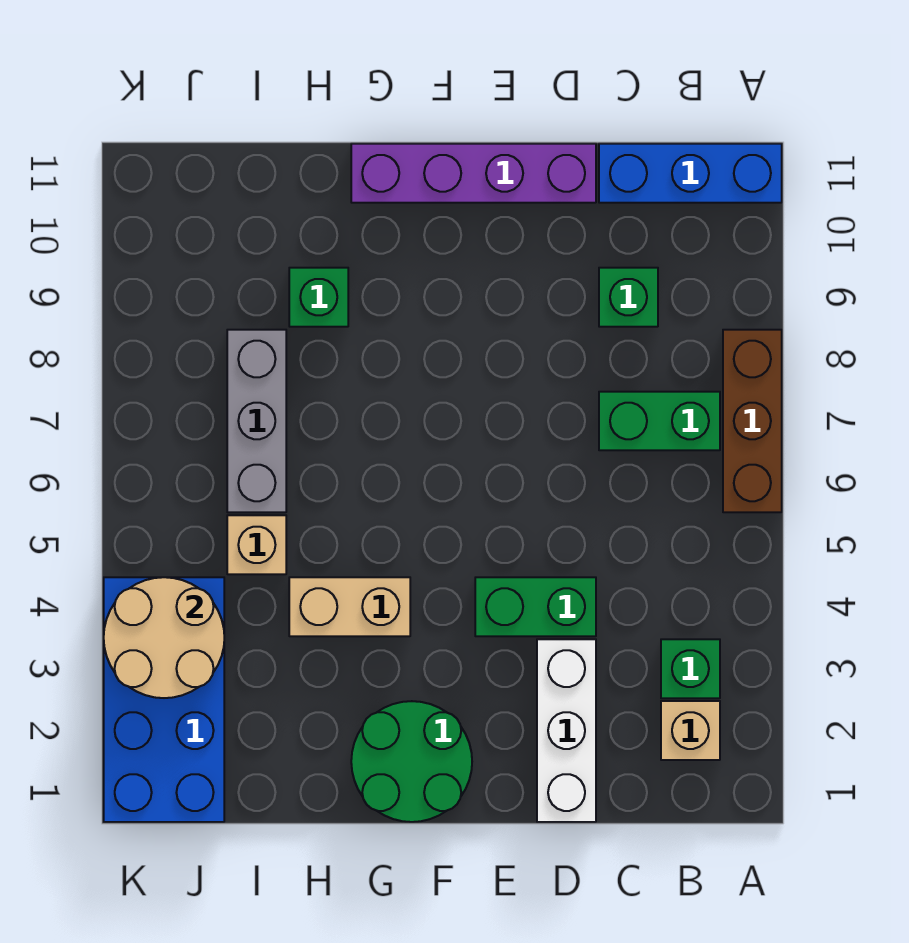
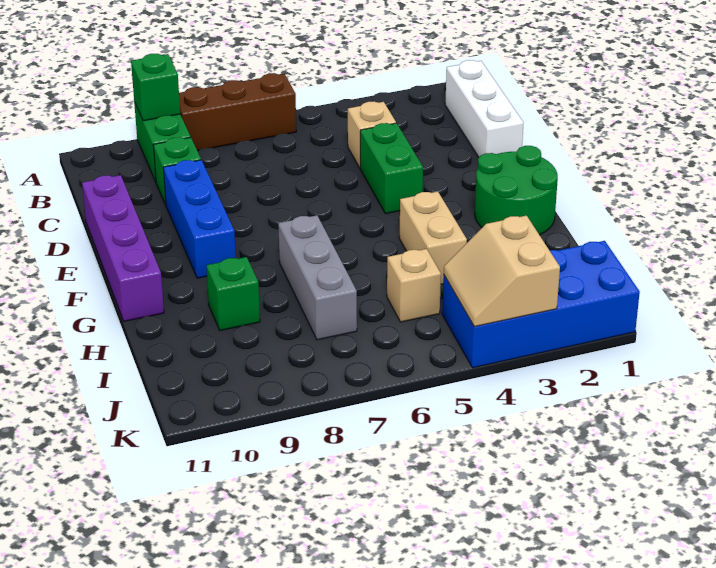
blue brick A11:C11 level 1 -> blue brick D9:F9 level 1
tan brick B2 level 1 -> tan brick C4 level 1
green brick B3 level 1 -> green brick A9 level 2
green brick B7:C7 level 1 -> green brick A9:B9 level 1
white brick D1:D3 level 1 -> white brick B1:D1 level 1
grey brick I6:I8 level 1 -> grey brick G7:I7 level 1
tan round brick J3:K4 level 2 -> tan slope J3:K4 level 2 top 3

